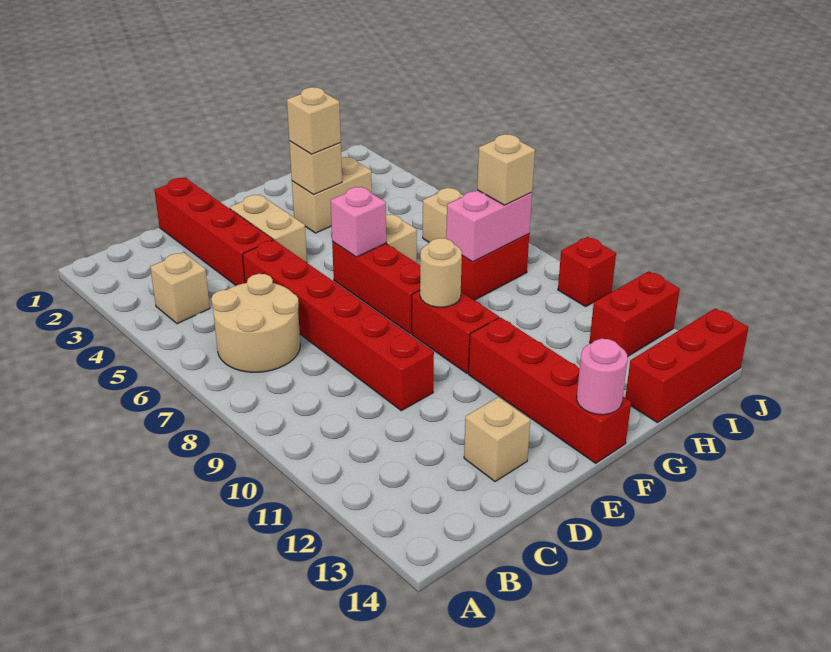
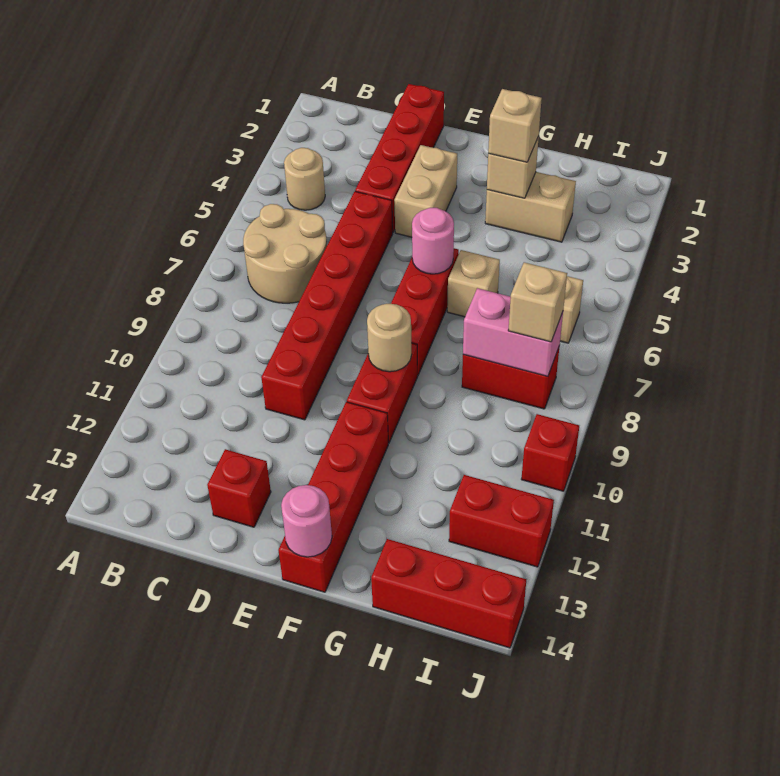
tan brick B4 level 1 -> tan round brick B4 level 1
tan brick D13 level 1 -> red brick D13 level 1
pink brick F6 level 2 -> pink round brick F6 level 2

